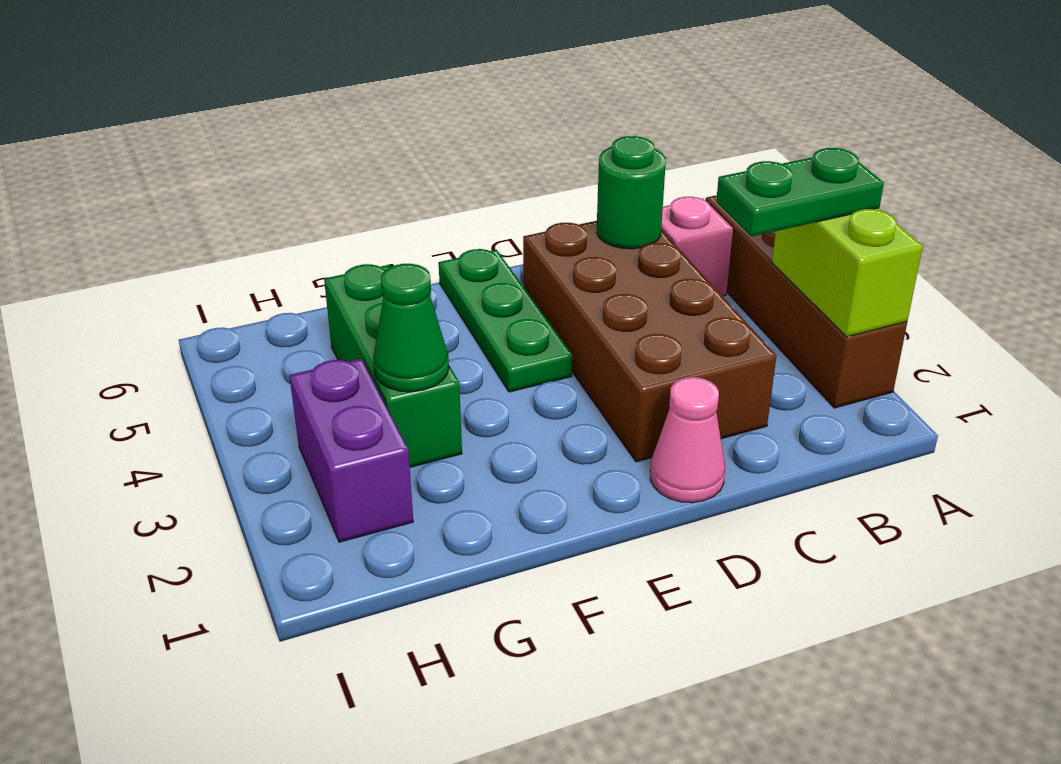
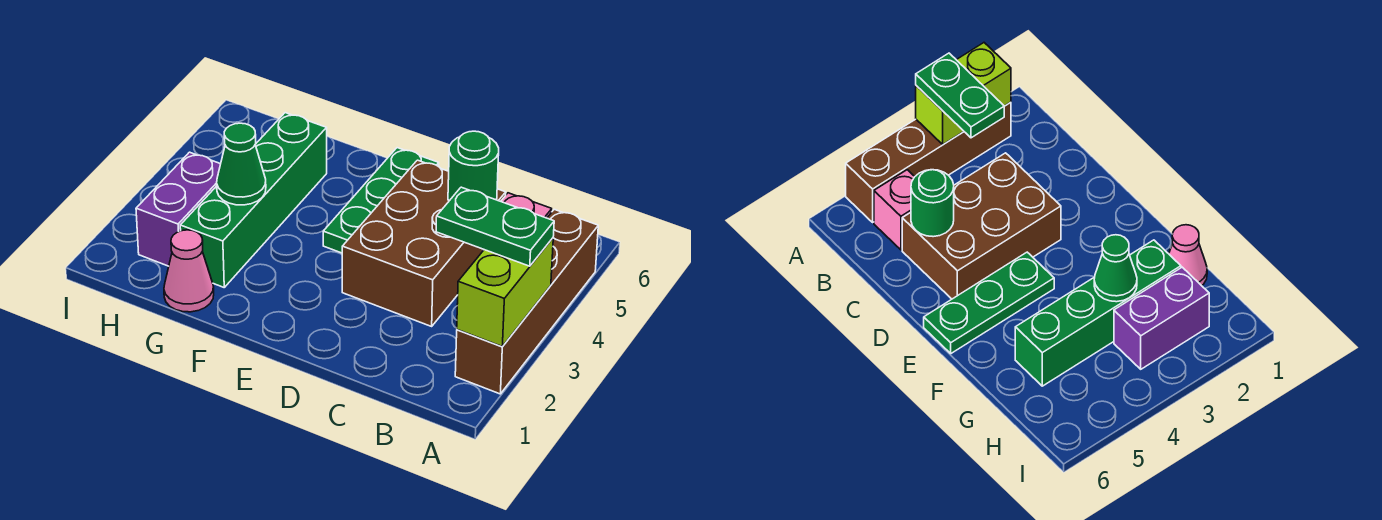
brown brick C2:D5 level 1 -> brown brick C3:D5 level 1
pink cone D1 level 1 -> pink cone G1 level 1
green brick G3:G5 level 1 -> green brick G2:G5 level 1

